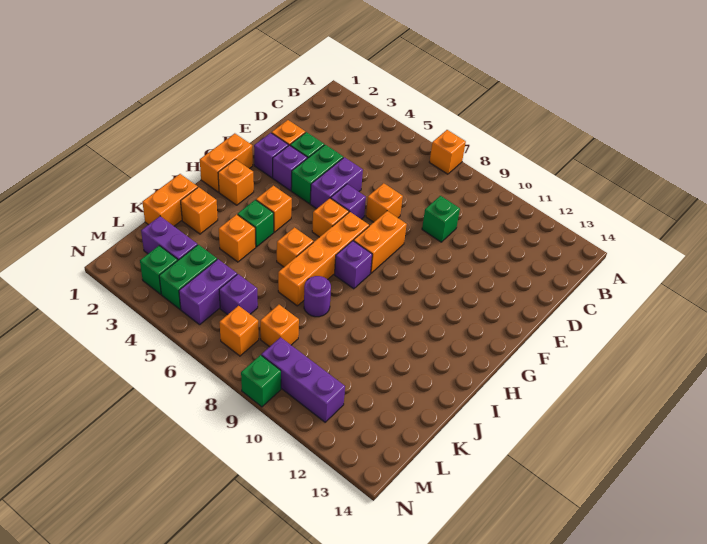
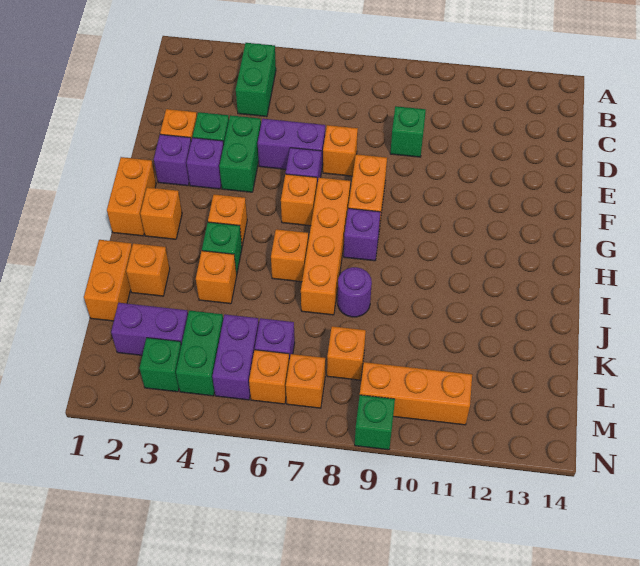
orange brick A7 level 1 -> orange brick M6 level 1
none -> green brick B4:C4 level 1
purple brick E5:F5 level 1 -> purple brick E5:E6 level 1
purple brick M9:M11 level 1 -> orange brick M9:M11 level 1

